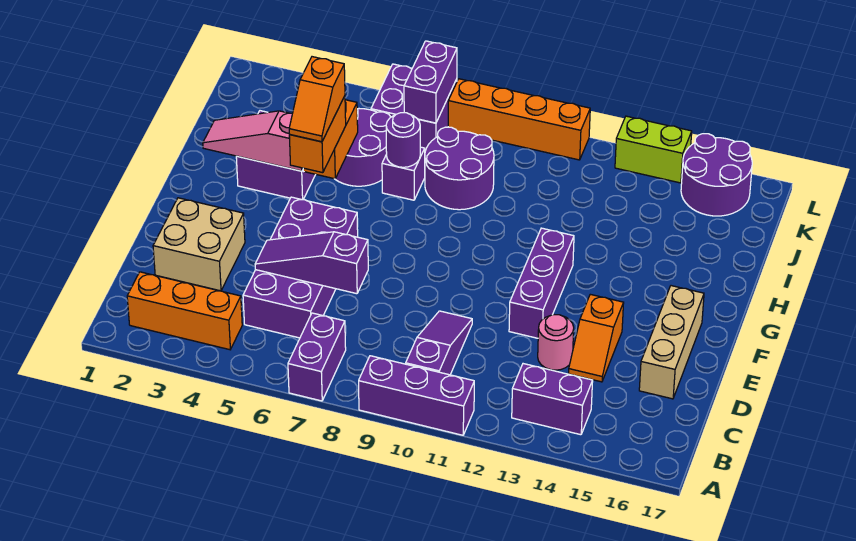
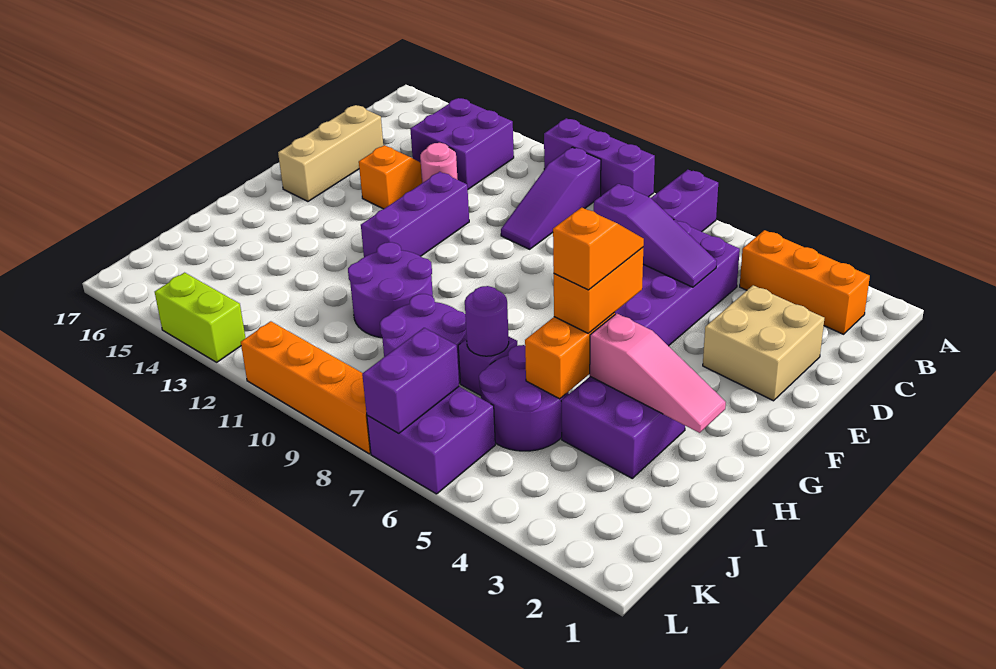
purple brick B13:B14 level 1 -> purple brick B13:C14 level 1
purple round brick K15:L16 level 1 -> purple round brick H10:I11 level 1

